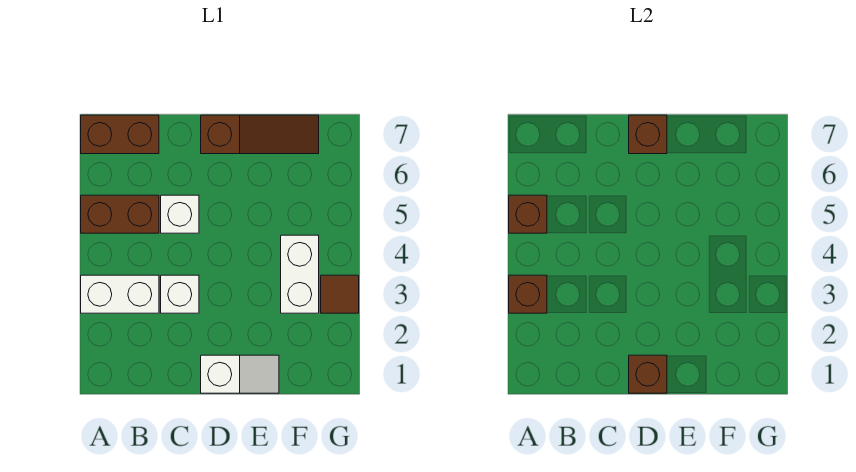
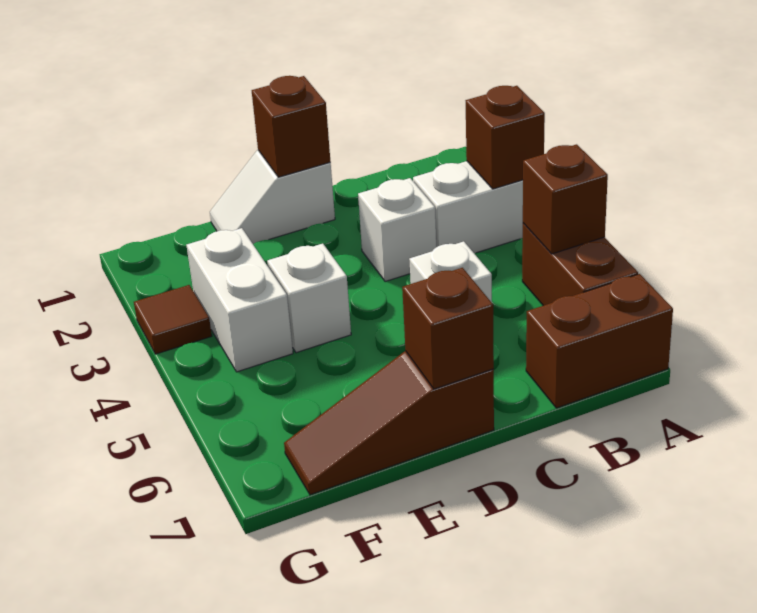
brown brick A5:B5 level 1 -> brown brick A5:A6 level 1
none -> white brick E4 level 1

